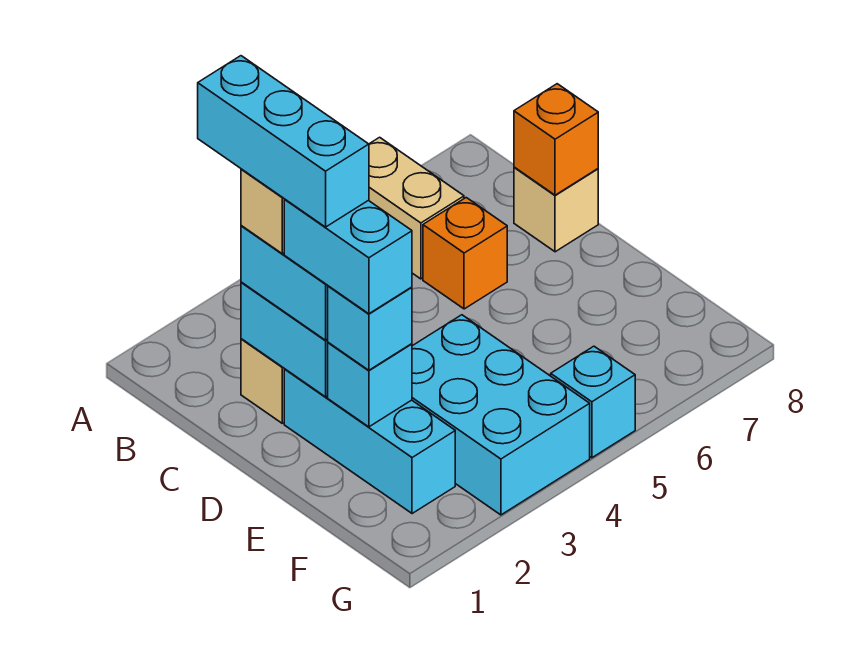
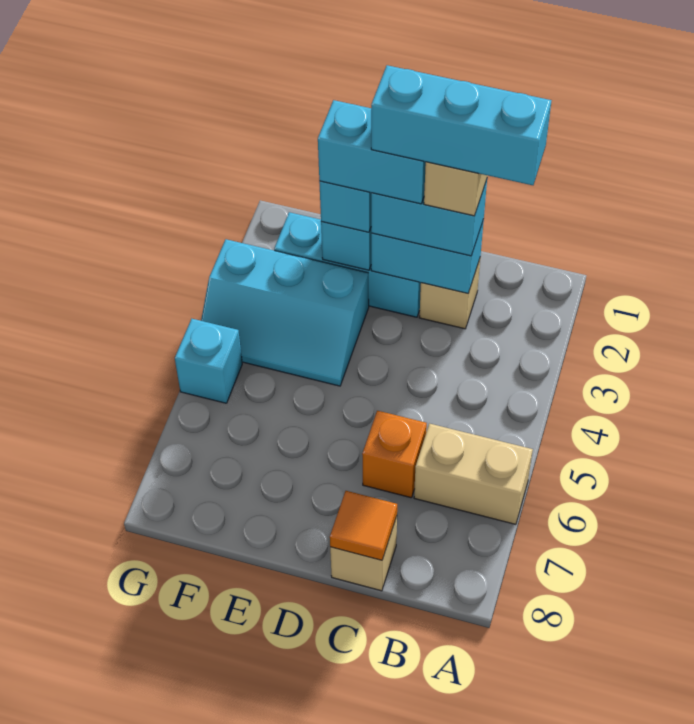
orange brick C8 level 2 -> orange tile C8 level 2
cyan brick E3:G4 level 1 -> cyan slope E3:G4 level 1 top 3

